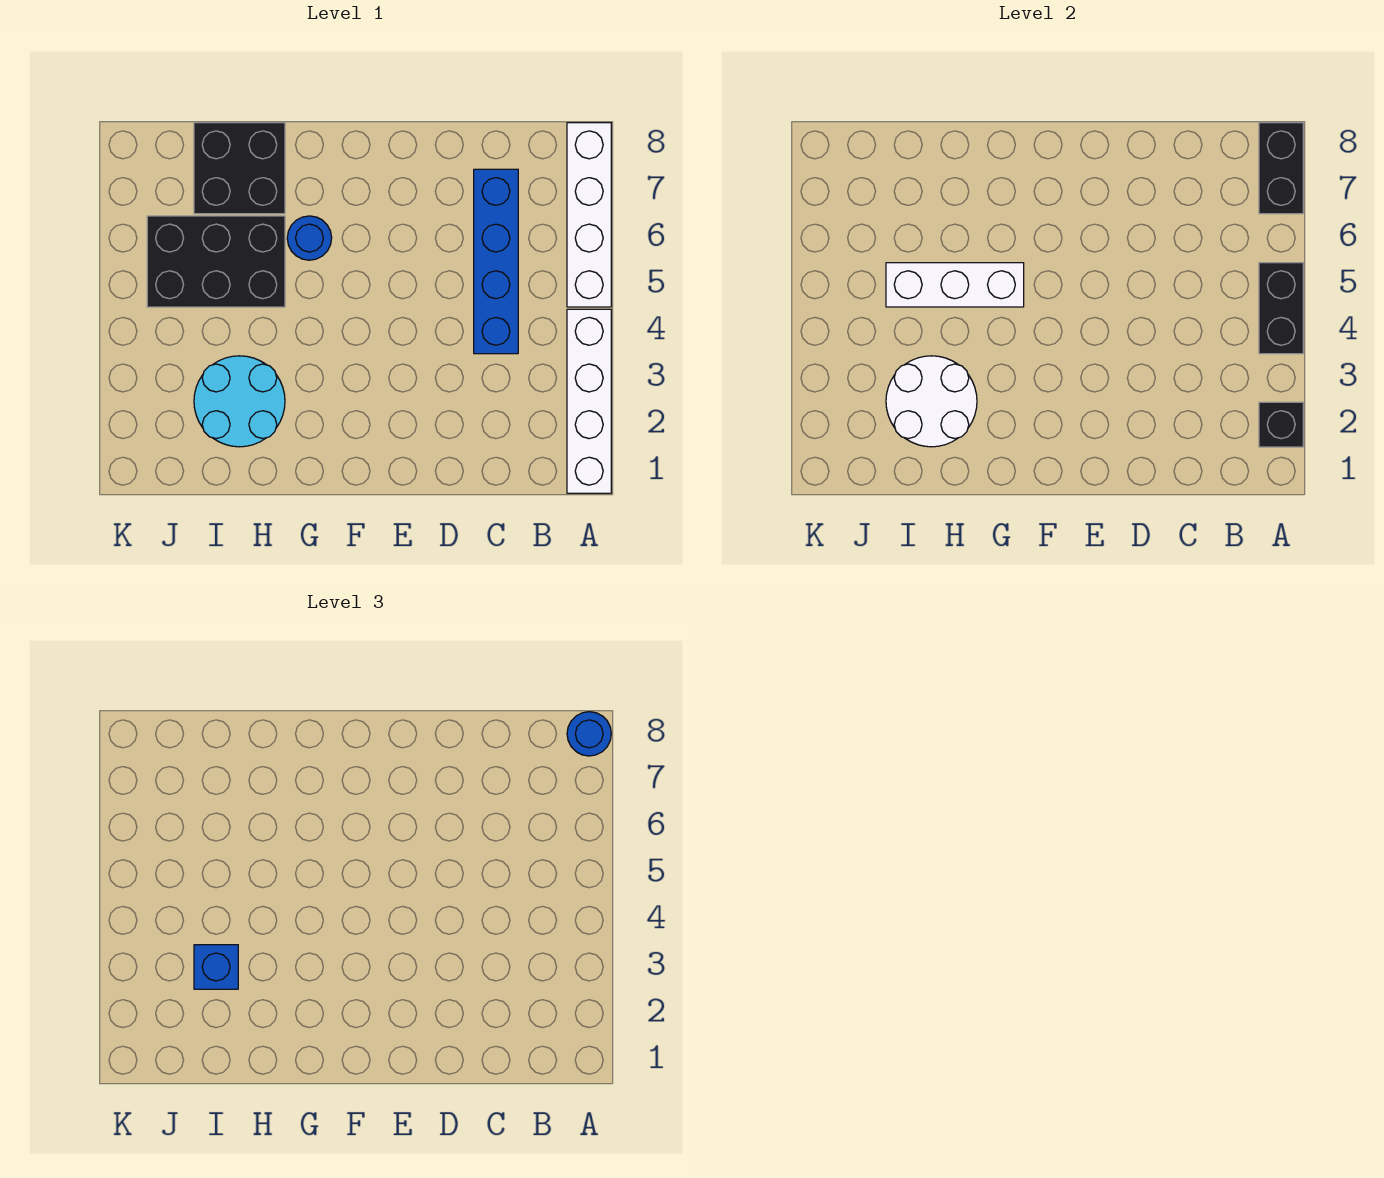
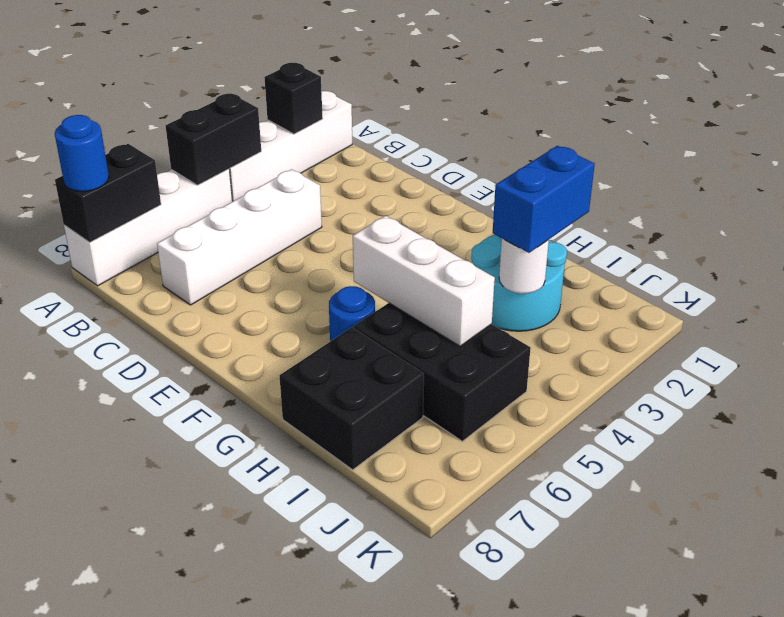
blue brick C4:C7 level 1 -> white brick C4:C7 level 1
white round brick H2:I3 level 2 -> white round brick I3 level 2
blue brick I3 level 3 -> blue brick I2:I3 level 3

